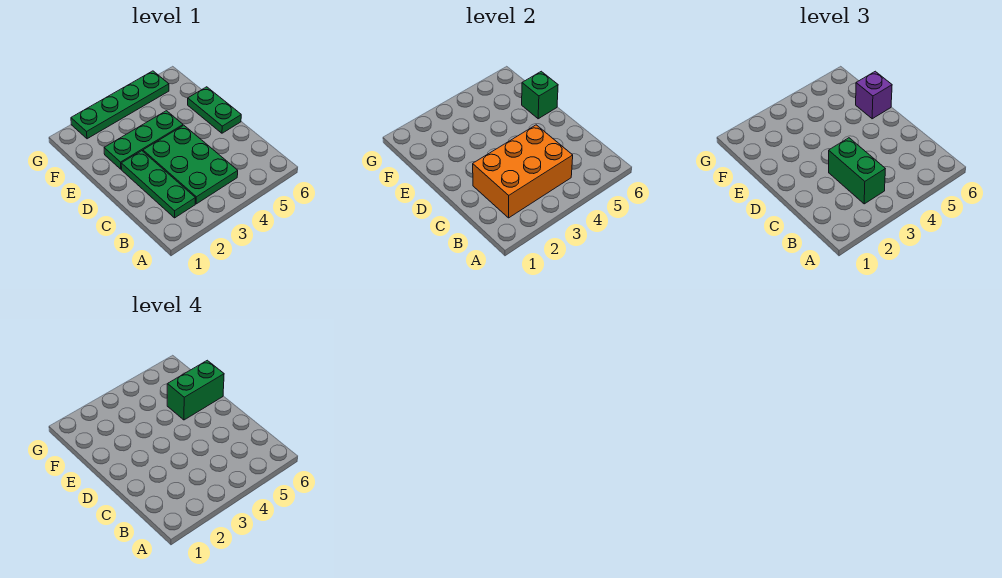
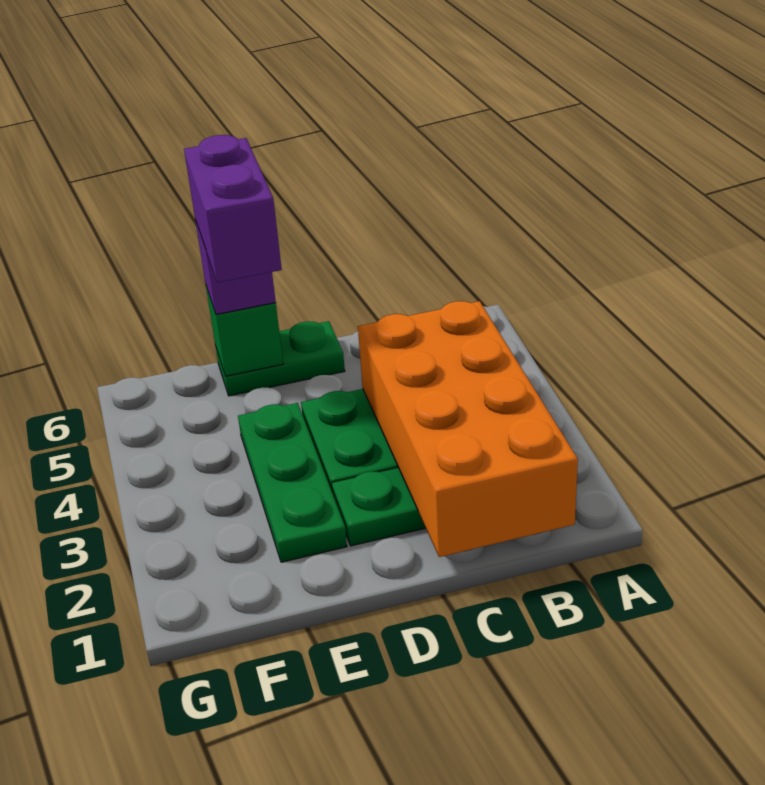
orange brick B2:C4 level 2 -> orange brick B1:C4 level 2
green brick B3:C3 level 3 -> none
green brick E5:E6 level 4 -> purple brick E5:E6 level 4
green plate G2:G5 level 1 -> none

